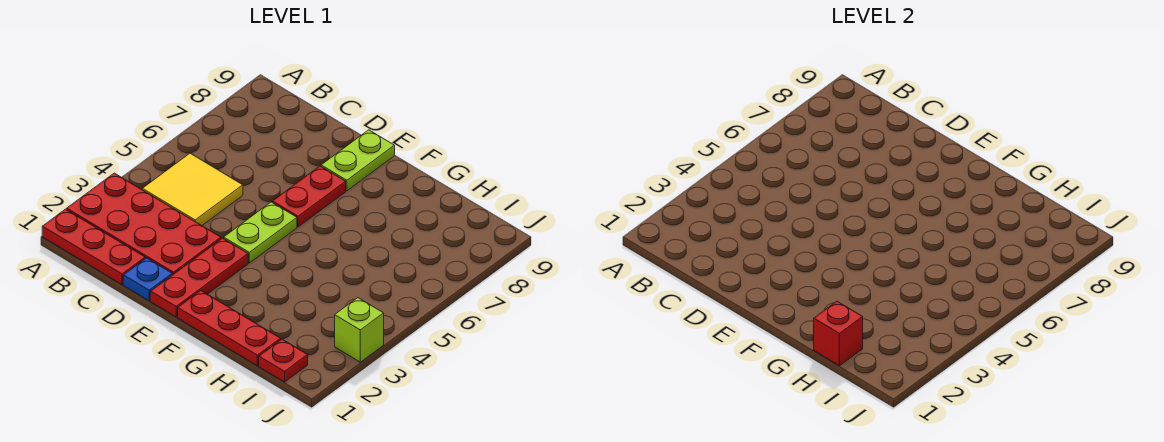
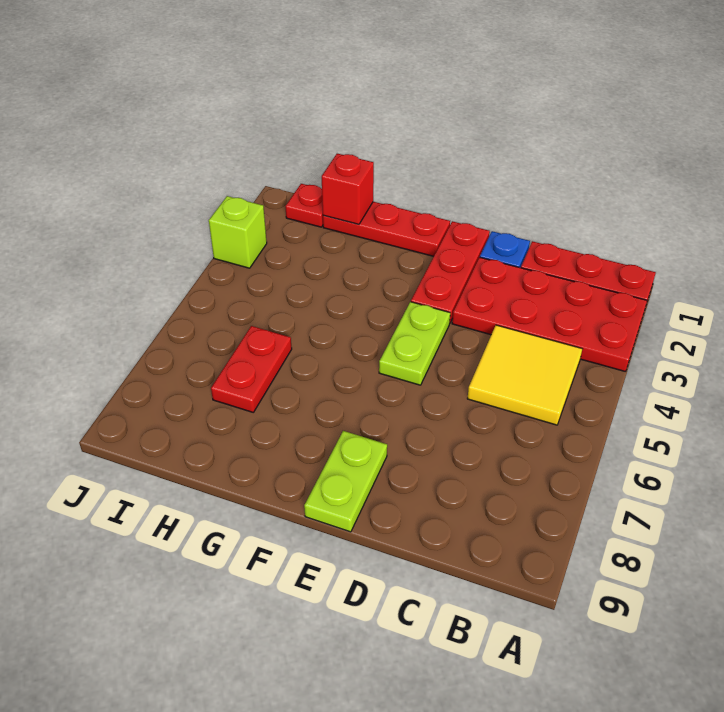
red plate E6:E7 level 1 -> red plate H6:H7 level 1

